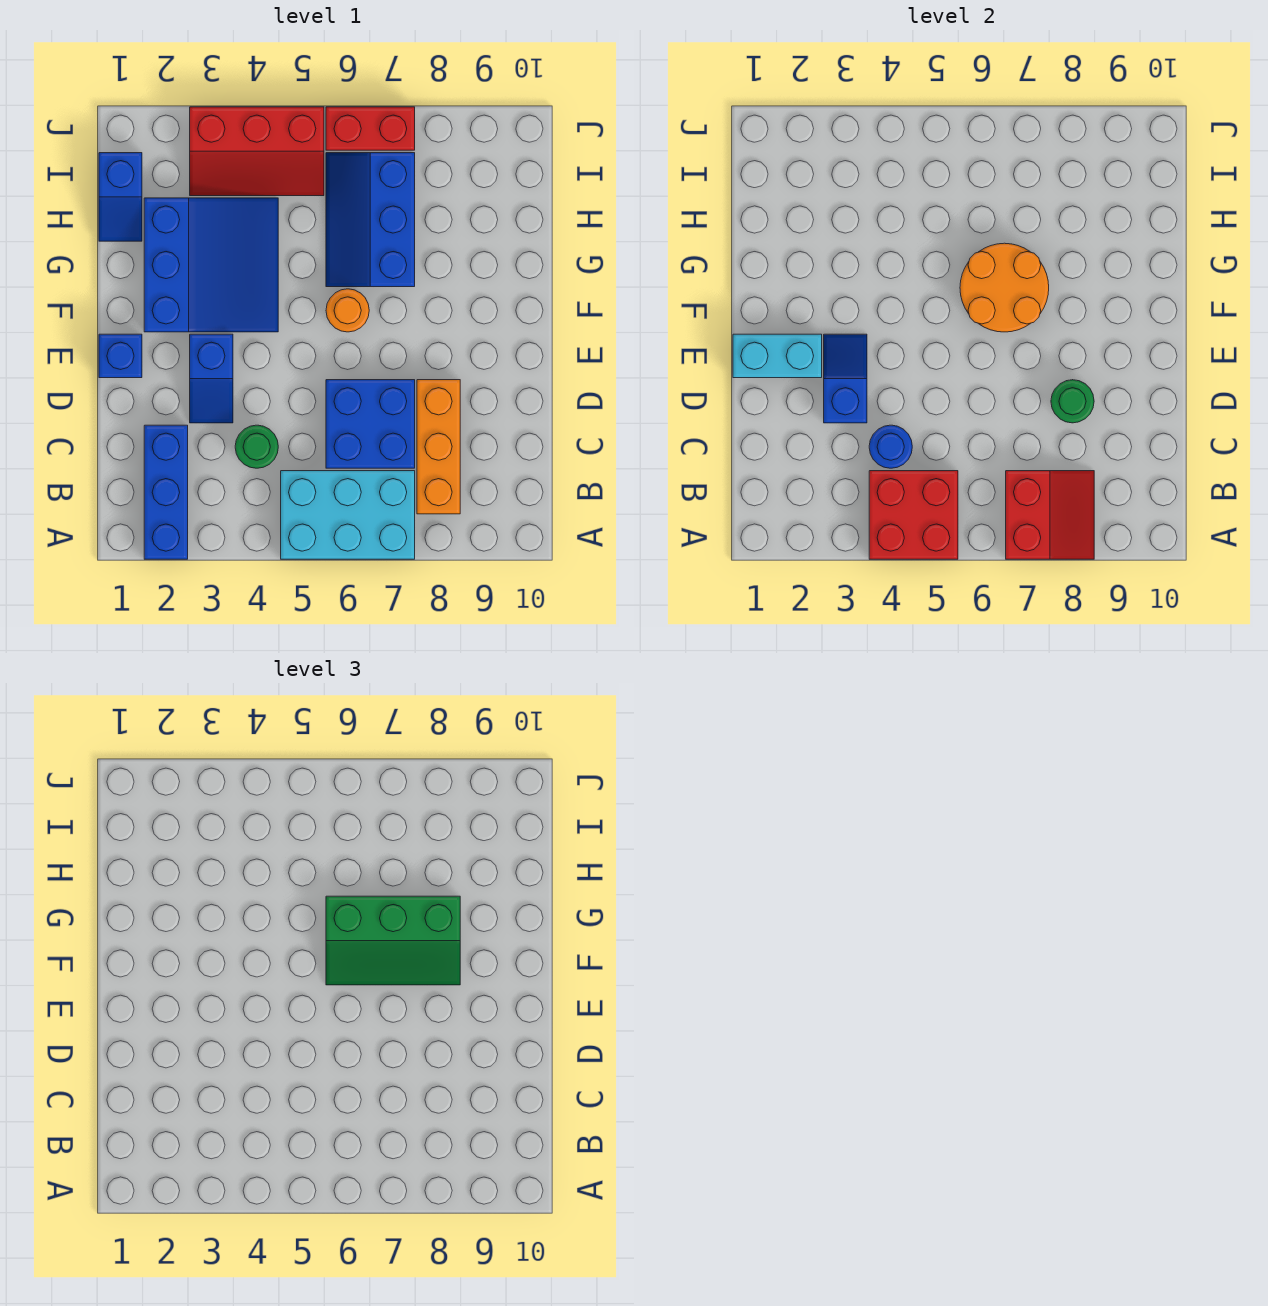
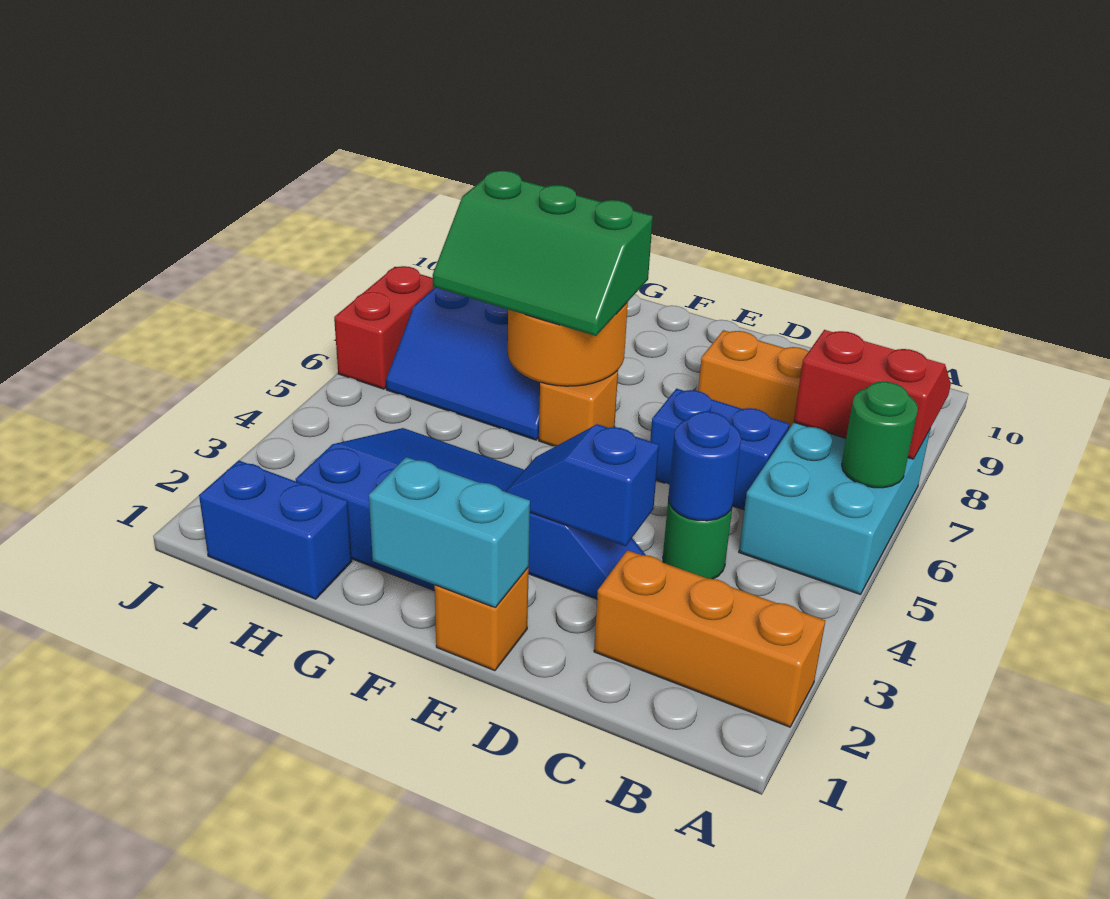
blue brick A2:C2 level 1 -> orange brick A2:C2 level 1
red brick A4:B5 level 2 -> none
blue brick C6:D7 level 1 -> blue brick C6:D6 level 1
green round brick D8 level 2 -> green round brick A6 level 2
blue brick E1 level 1 -> orange brick E1 level 1
cyan brick E1:E2 level 2 -> cyan brick E1:F1 level 2
orange round brick F6 level 1 -> orange brick F6 level 1
green slope F6:G8 level 3 top G -> green slope F6:H7 level 3 top 7
blue slope H1:I1 level 1 top I -> blue brick H1:I1 level 1
red slope I3:J5 level 1 top J -> none

